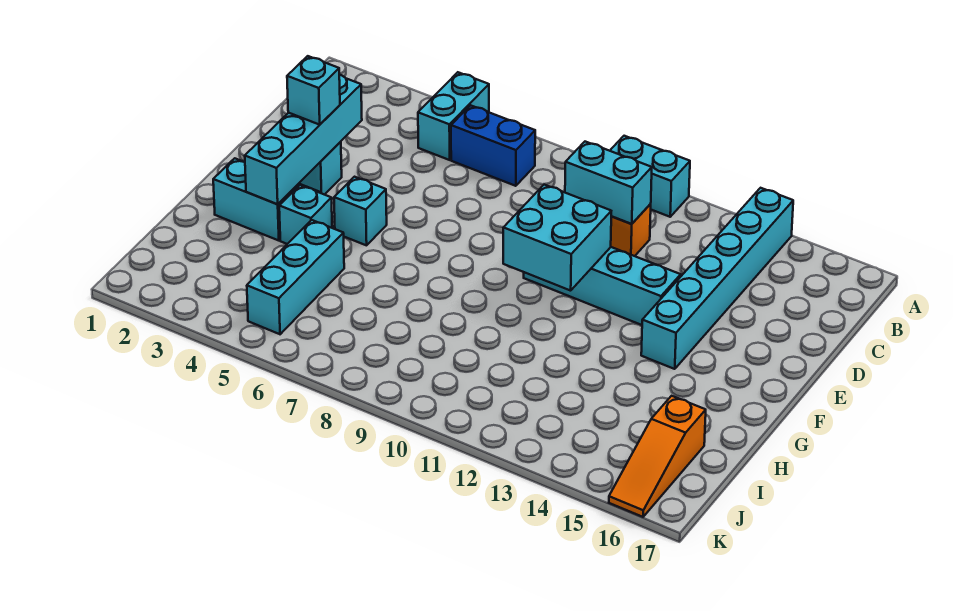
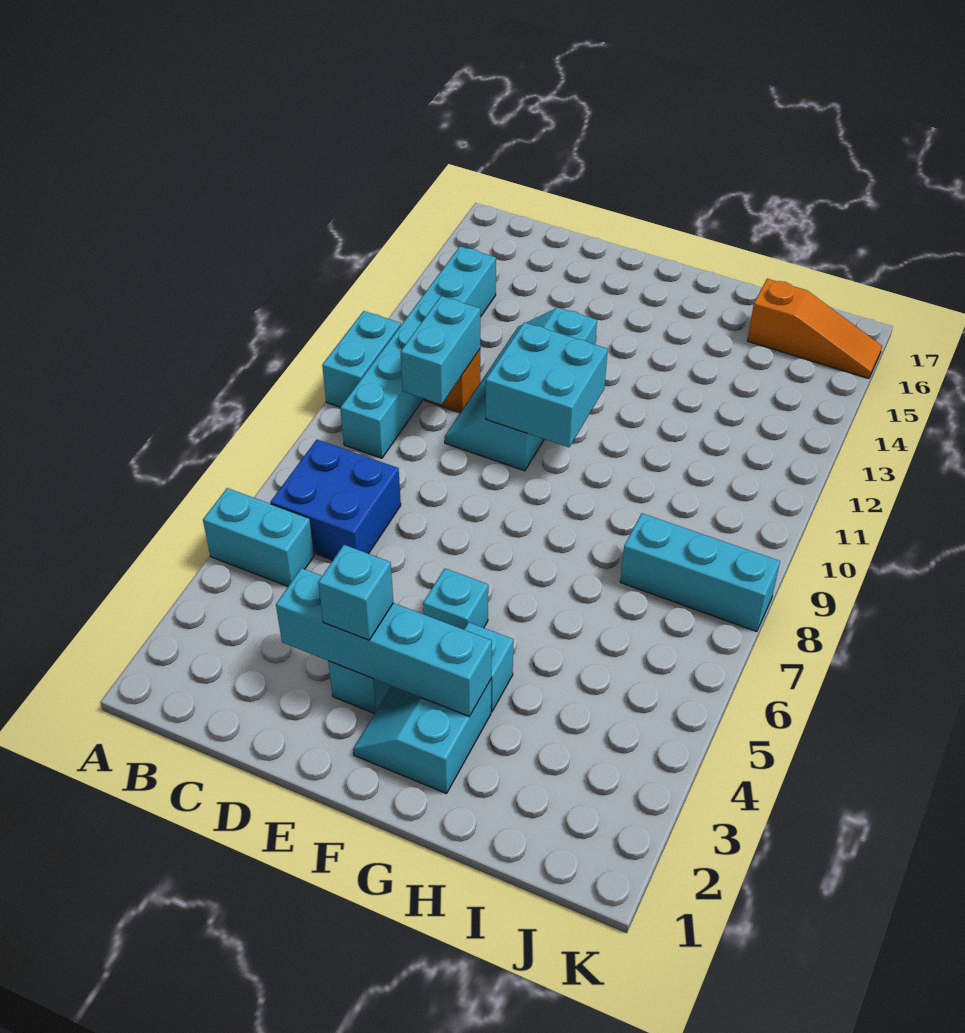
cyan brick A14:F14 level 1 -> cyan brick B9:B14 level 1
blue brick B6:B7 level 1 -> blue brick B6:C7 level 1
cyan brick H5:J5 level 1 -> cyan brick I8:K8 level 1

